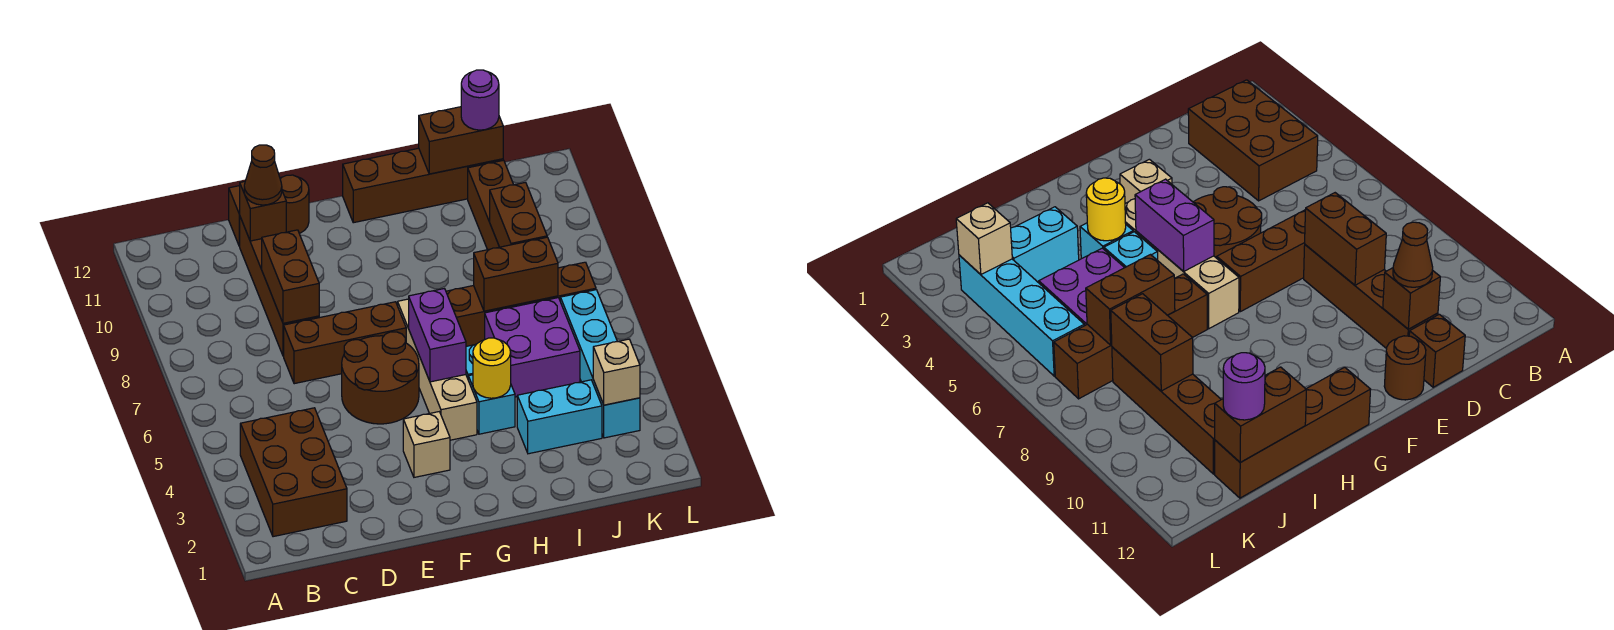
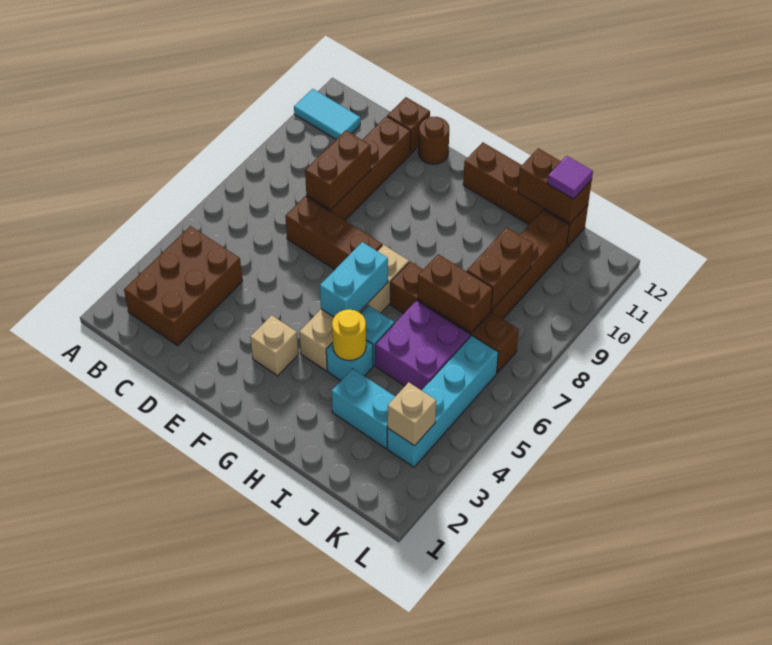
none -> cyan tile A11:B11 level 1
brown brick D11 level 2 -> none
brown cone D11 level 3 -> none
brown round brick E5:F6 level 1 -> none
purple brick G5:G6 level 2 -> cyan brick G5:G6 level 2
purple round brick J12 level 3 -> purple tile J12 level 3

